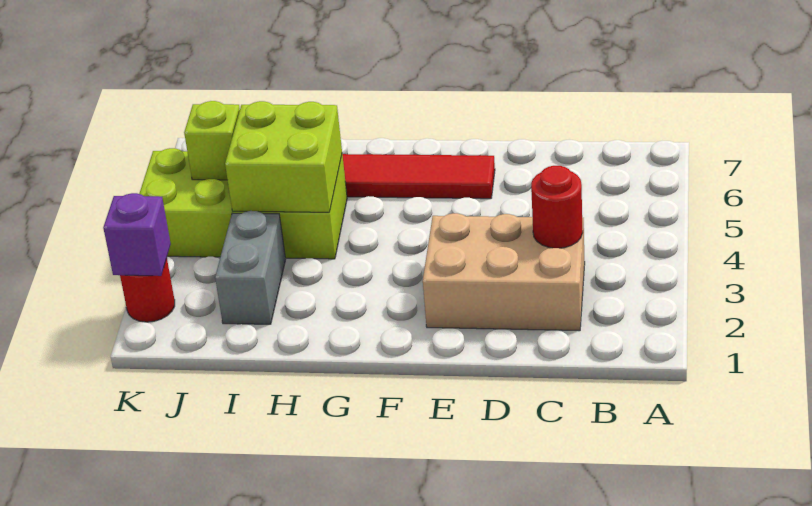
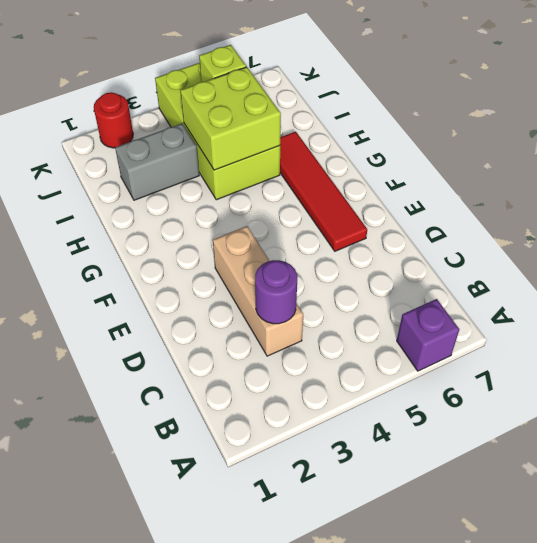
tan brick C2:E3 level 1 -> tan brick C3:E3 level 1
red round brick C3 level 2 -> purple round brick C3 level 2
purple brick K2 level 2 -> purple brick A6 level 1

